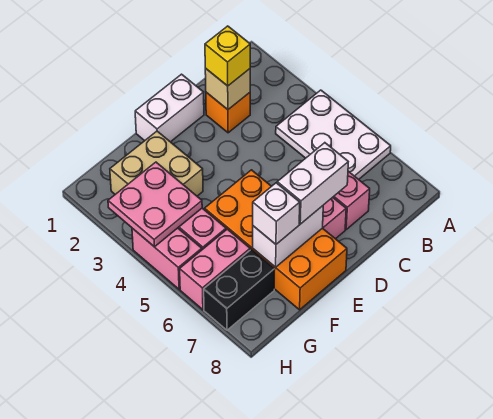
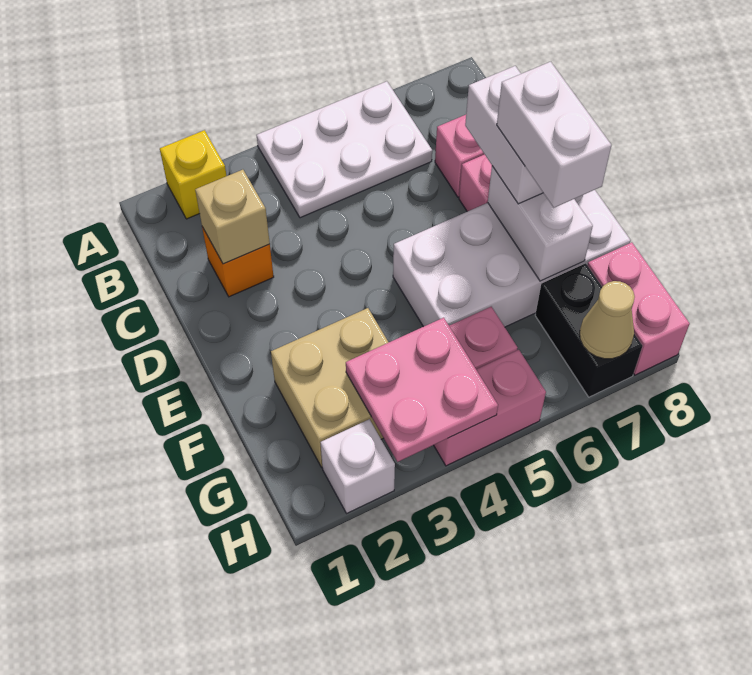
yellow brick C2 level 3 -> yellow brick A2 level 1
white brick D1:E1 level 1 -> white brick E7:F7 level 4
orange brick E5:F8 level 1 -> white brick E5:F8 level 1
white brick F7 level 3 -> white brick H2 level 1
pink brick G6:H6 level 1 -> pink brick G8:H8 level 1
none -> tan cone H7 level 2

